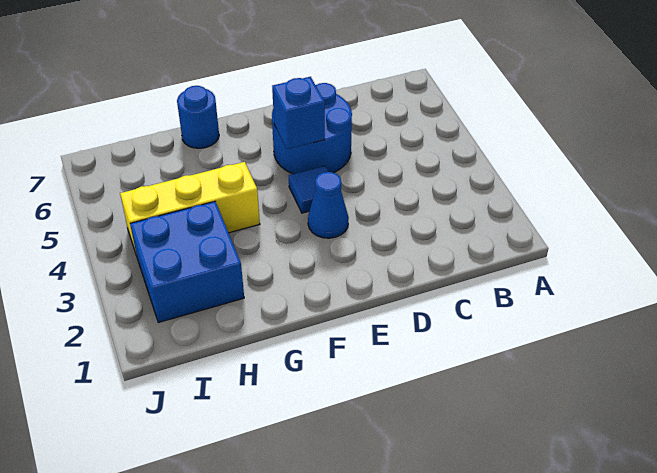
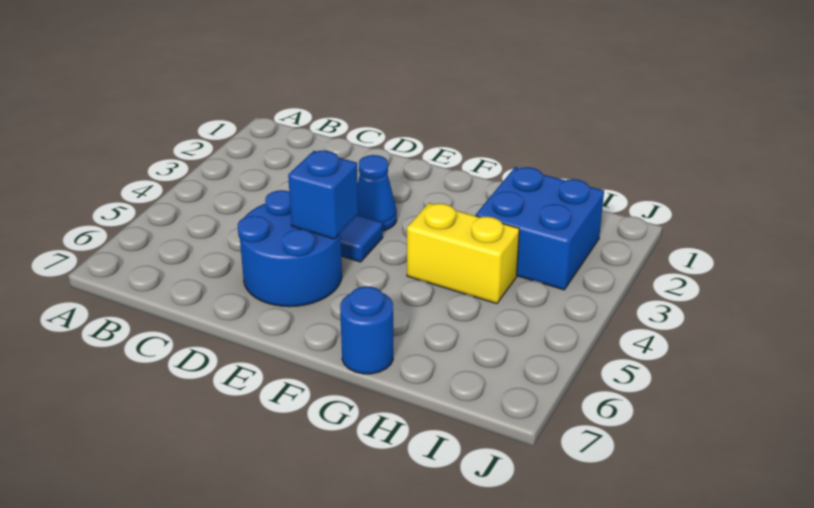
yellow brick G4:I4 level 1 -> yellow brick G4:H4 level 1

